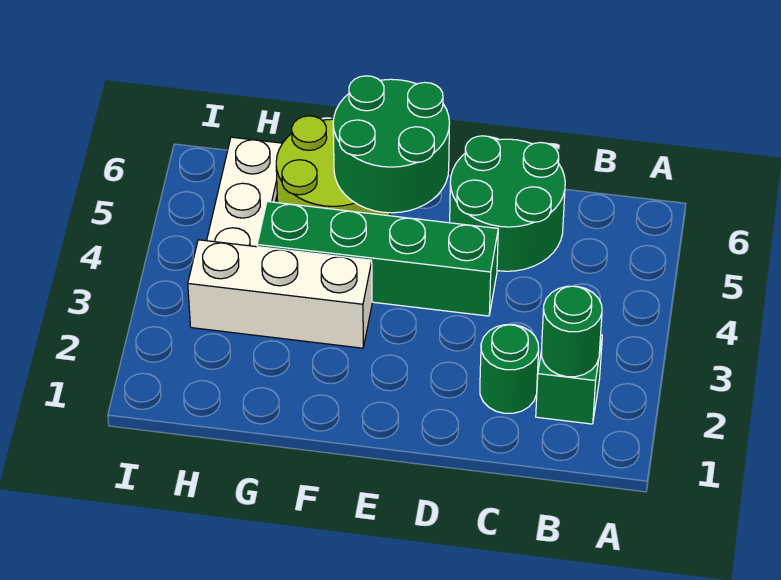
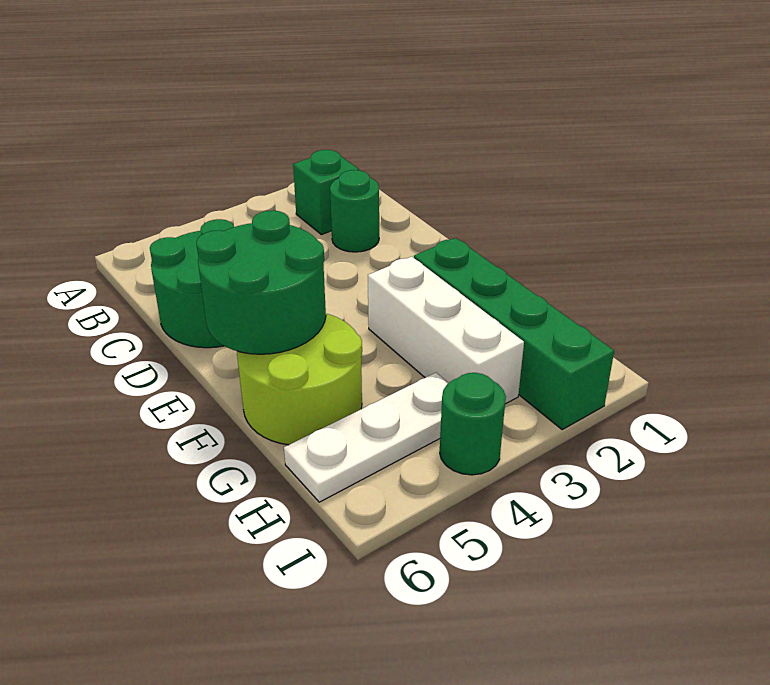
green round brick B2 level 2 -> green round brick I4 level 1
green brick D4:G4 level 1 -> green brick F2:I2 level 1

